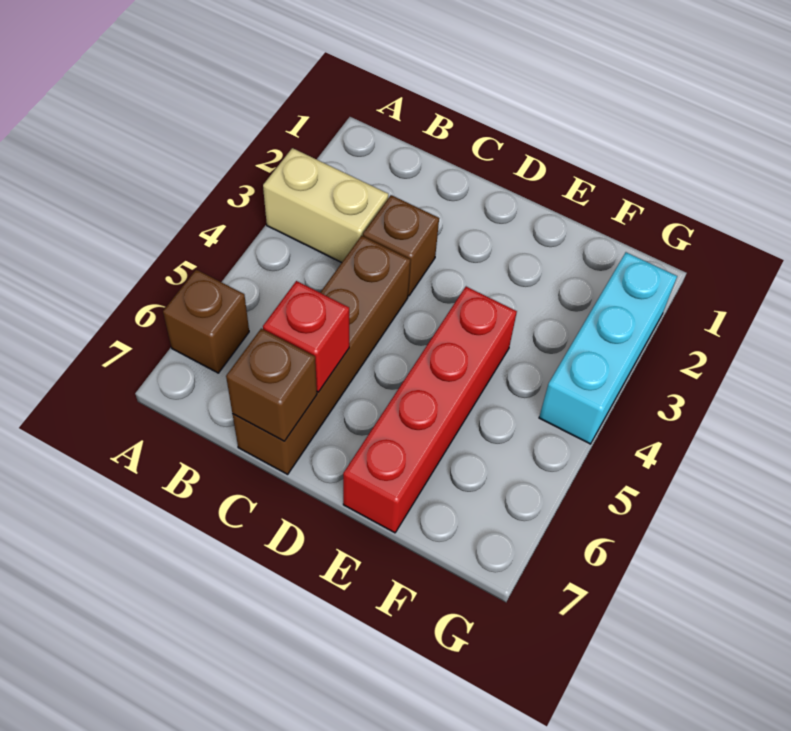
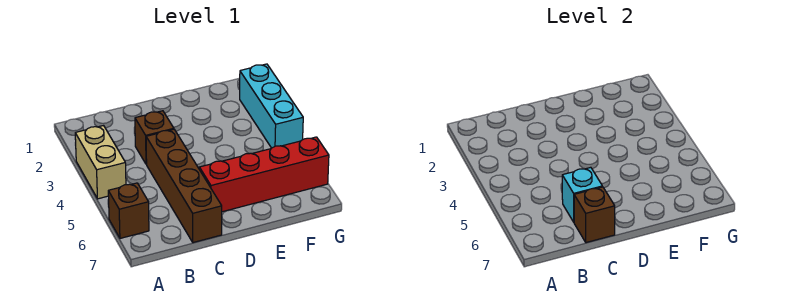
tan brick A3:B3 level 1 -> tan brick A3:A4 level 1
red brick C6 level 2 -> cyan brick C6 level 2
red brick E4:E7 level 1 -> red brick D6:G6 level 1

